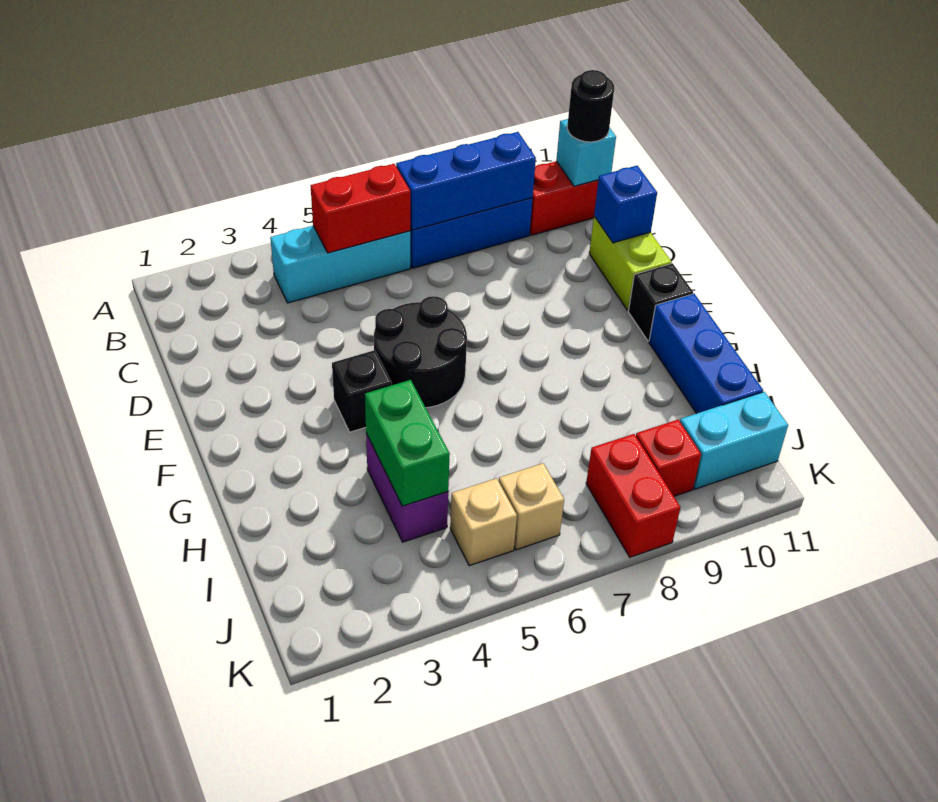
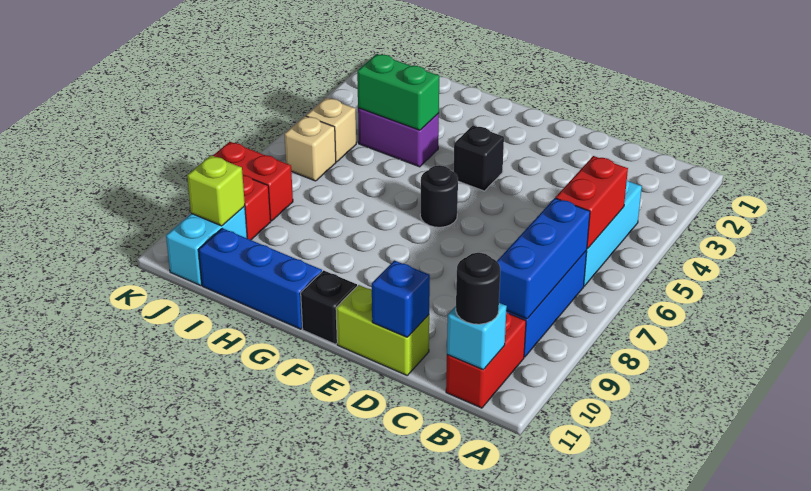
black round brick E5:F6 level 1 -> black round brick F6 level 1
none -> lime brick J10 level 2

